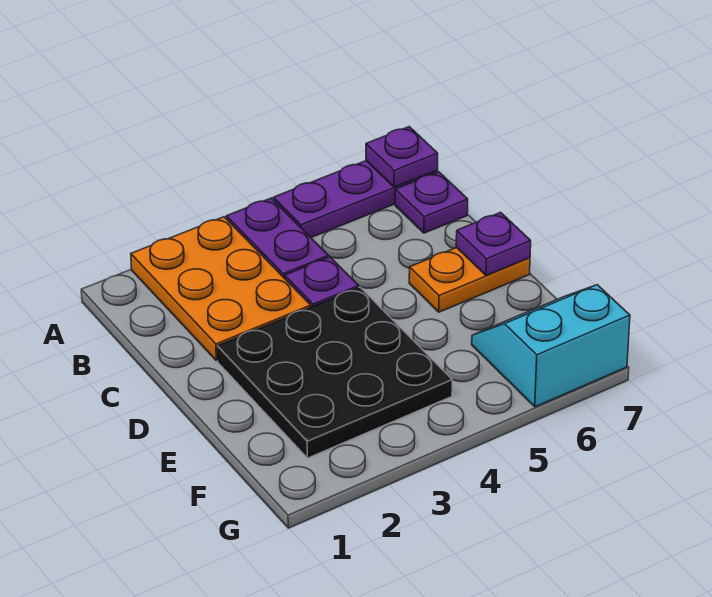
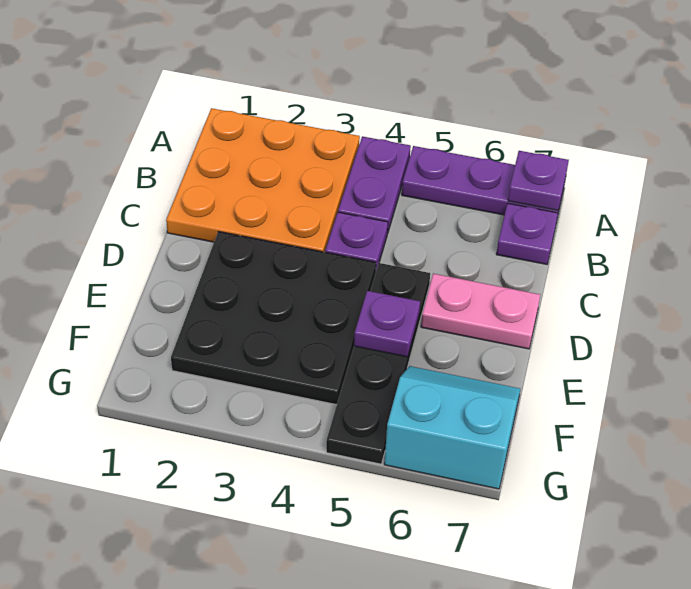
orange plate A2:C3 level 1 -> orange plate A1:C3 level 1
none -> black plate D5:G5 level 1
orange plate D6:D7 level 1 -> pink plate D6:D7 level 1
purple plate D7 level 2 -> purple plate E5 level 2

